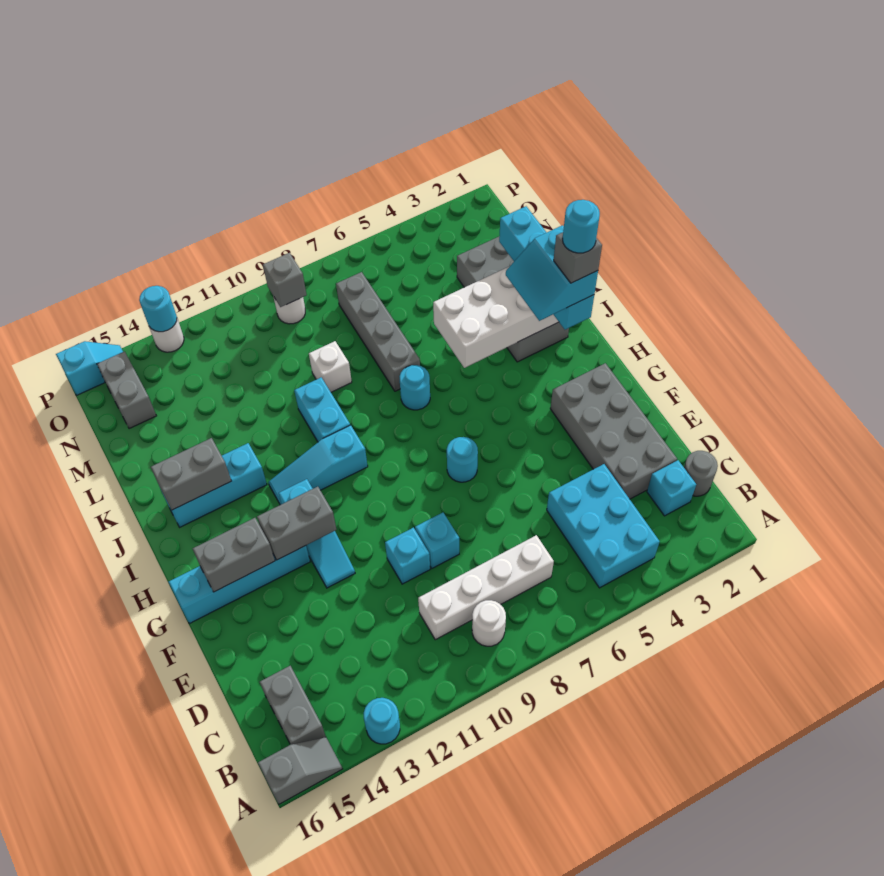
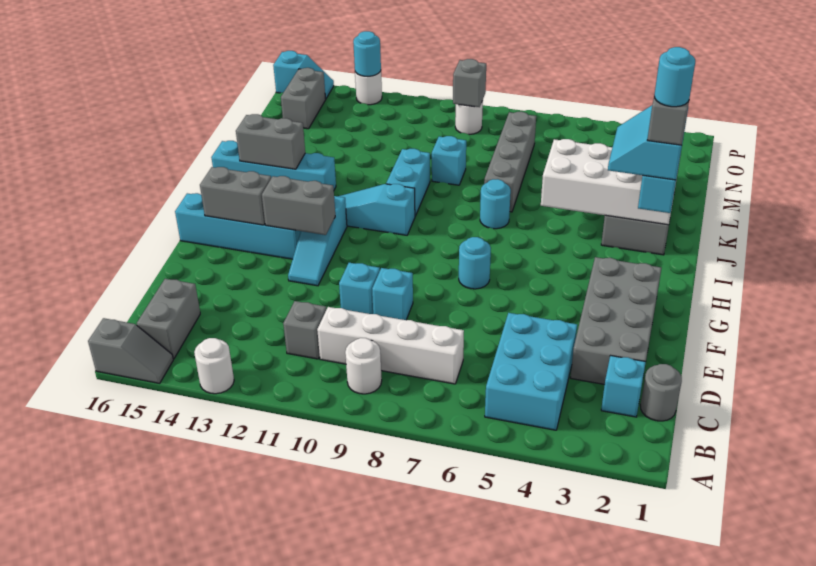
cyan round brick A13 level 1 -> white round brick A13 level 1
none -> grey brick C11 level 1
cyan brick J13:J15 level 1 -> cyan brick J13:J16 level 1
white brick L9 level 1 -> cyan brick L9 level 1

